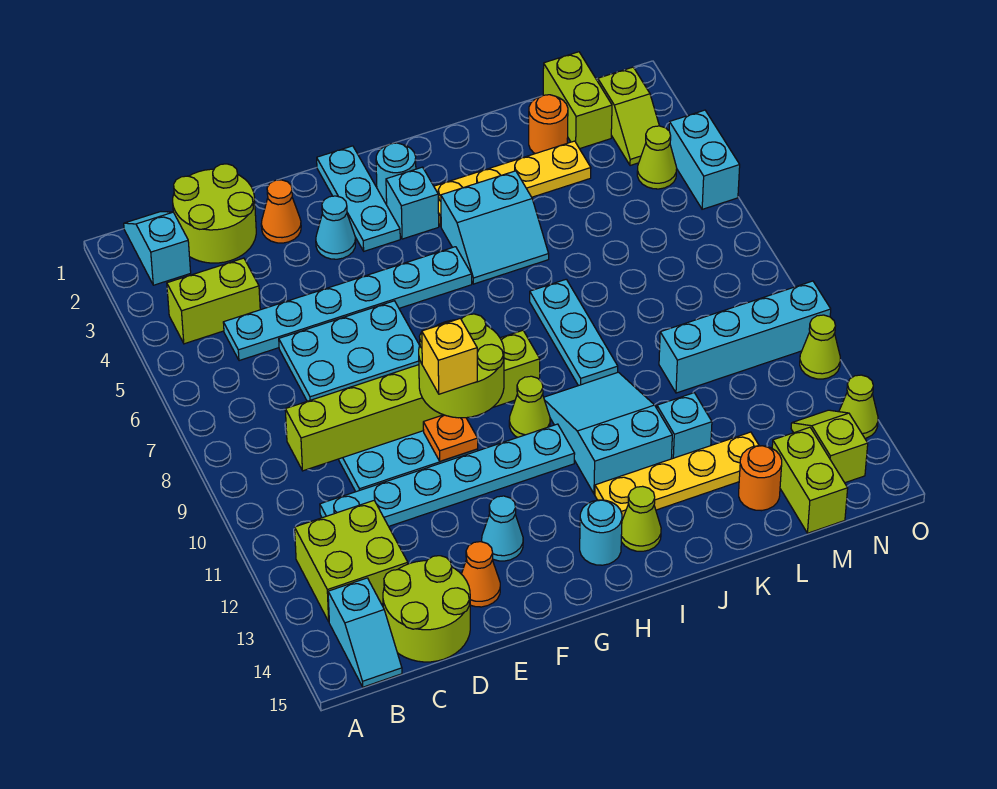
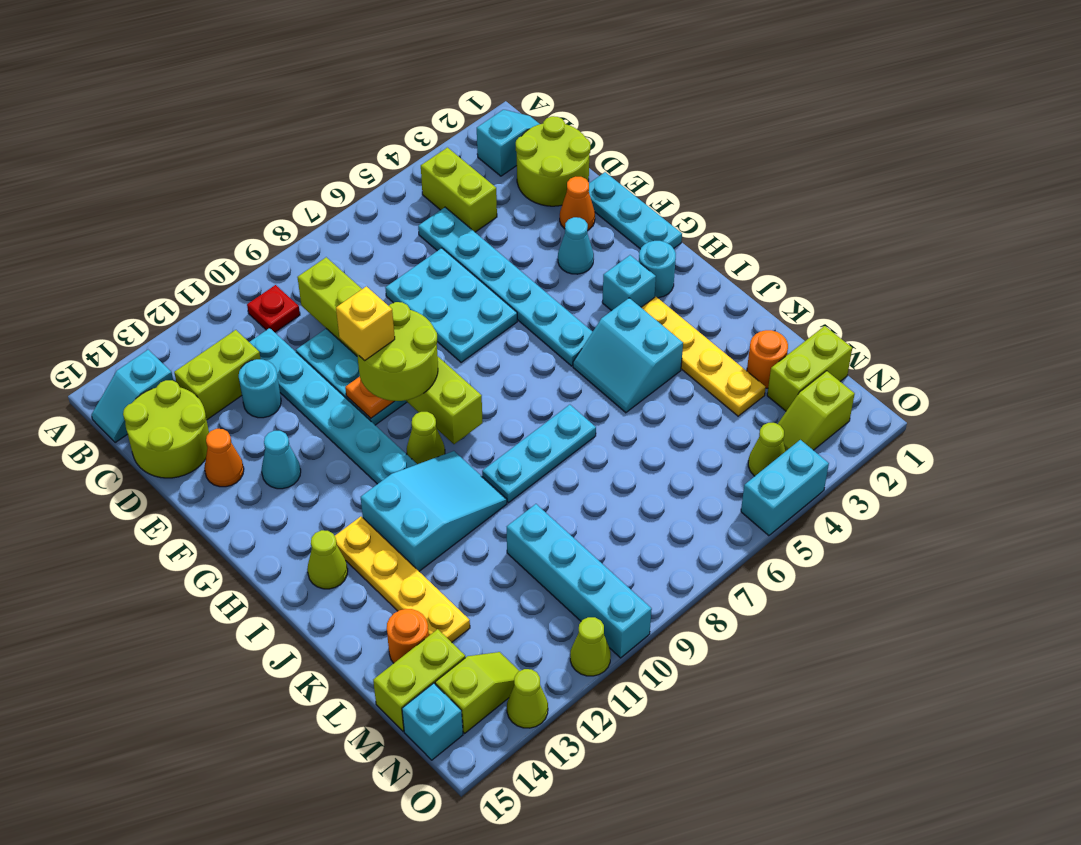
none -> red plate B10 level 1
lime brick B12:C13 level 1 -> lime brick C12:C13 level 1
cyan plate G1:G3 level 1 -> cyan plate E1:G1 level 1
cyan round brick H14 level 1 -> cyan round brick D12 level 1
cyan brick K12 level 1 -> cyan brick N15 level 1

